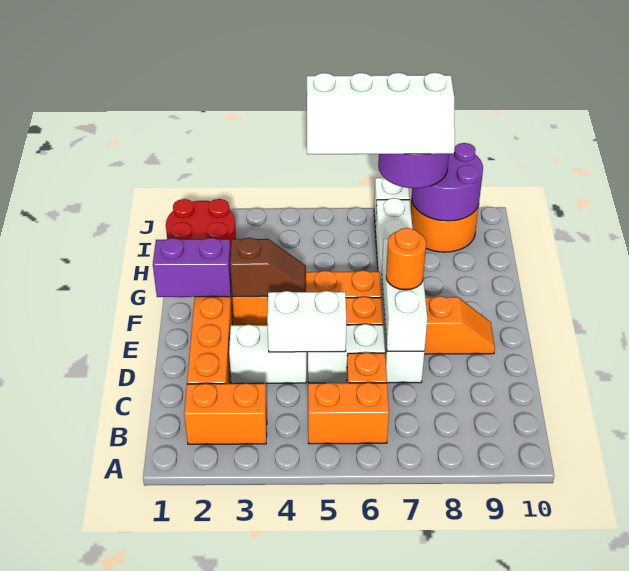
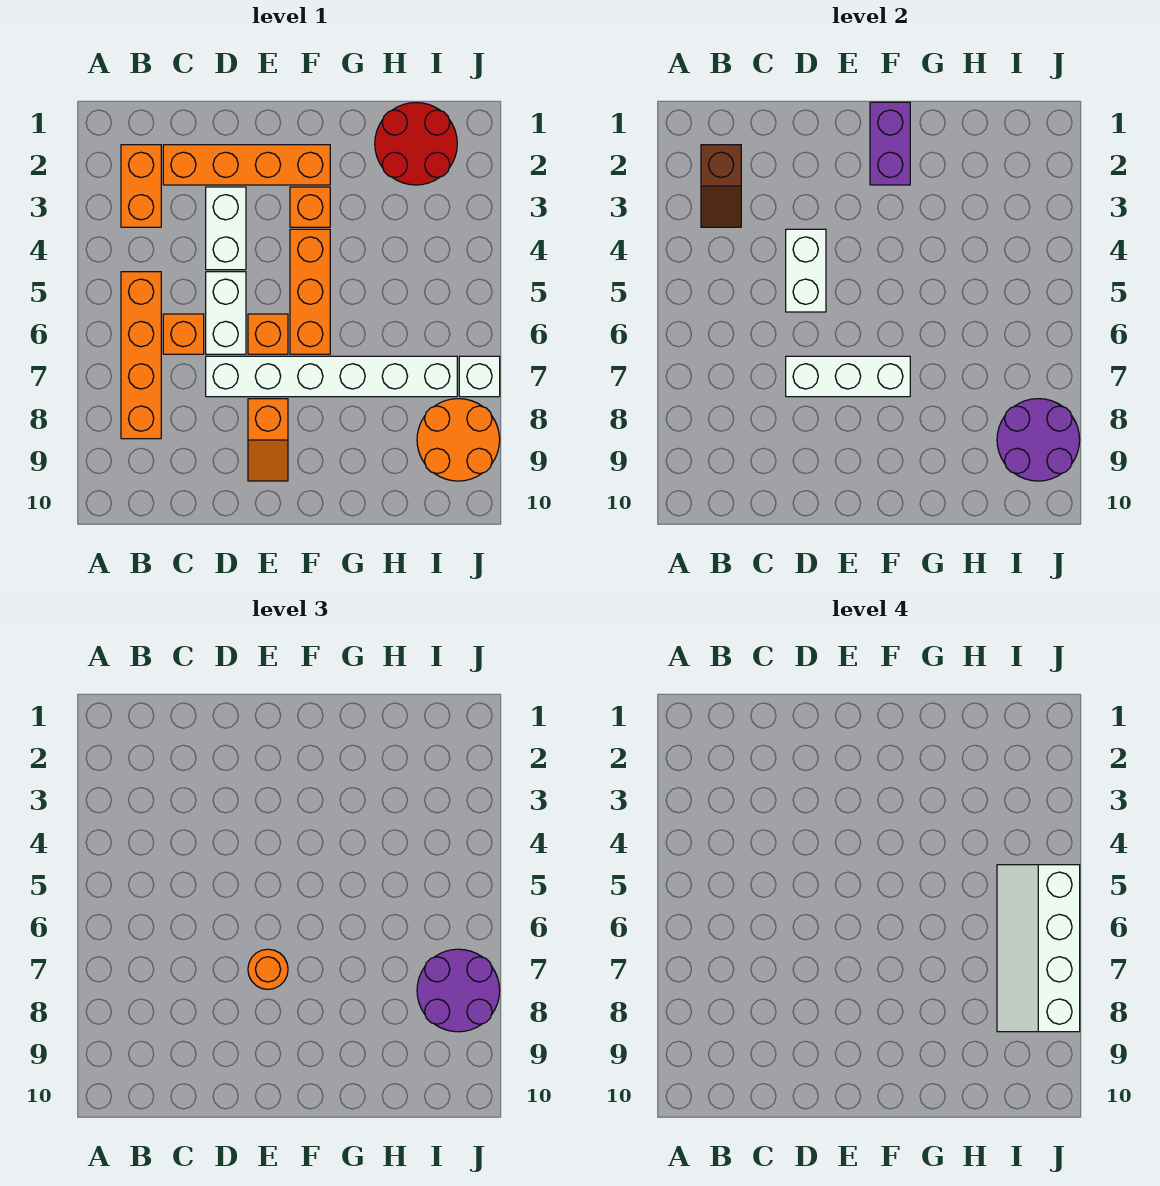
orange brick B5:B6 level 1 -> orange brick B5:B8 level 1
brown slope F3:F4 level 2 top 3 -> brown slope B2:B3 level 2 top 2

